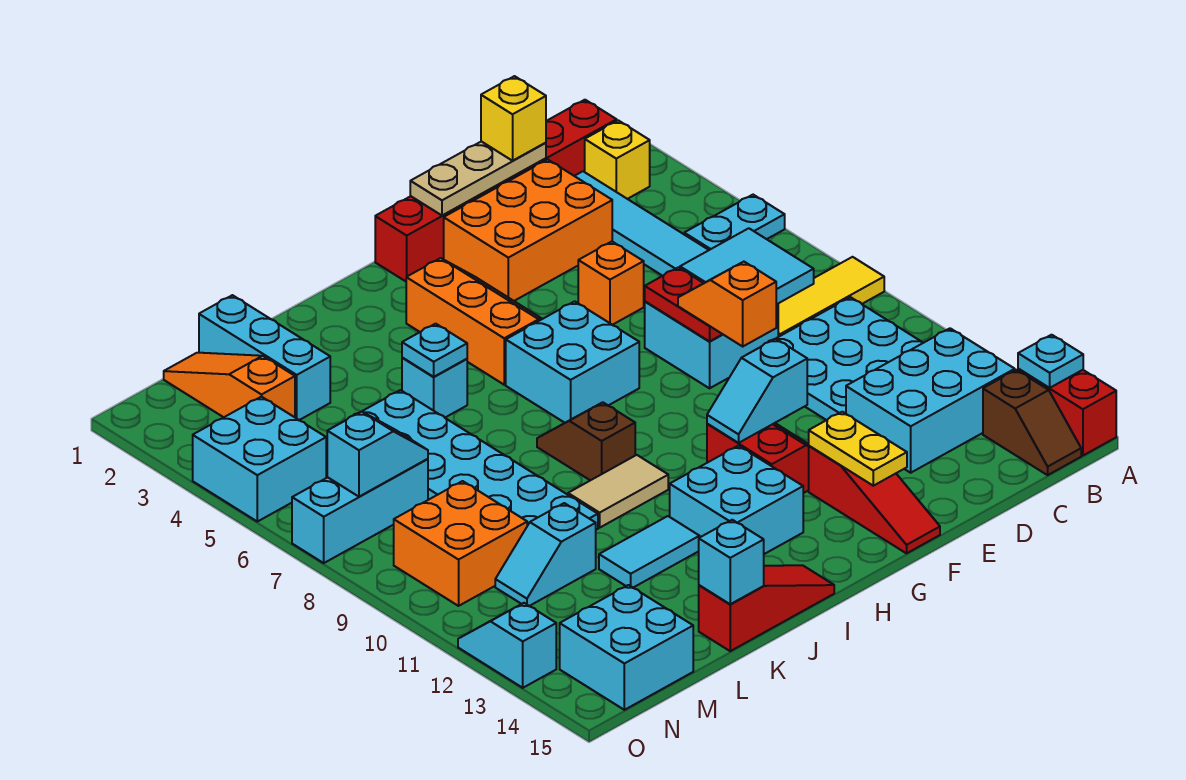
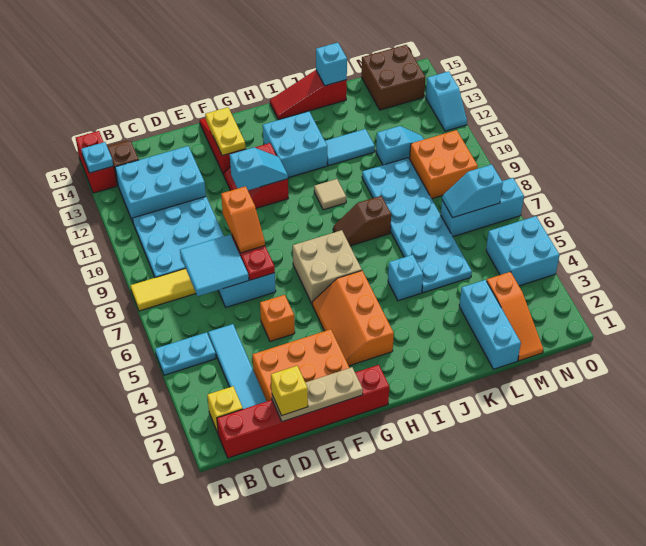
cyan brick G6:H7 level 1 -> tan brick G6:H7 level 1
brown slope I8:I9 level 1 top 9 -> brown slope I8:J8 level 1 top J
tan tile I10:J10 level 1 -> tan tile I10 level 1
cyan plate J5 level 2 -> none
cyan brick M14:N15 level 1 -> brown brick M14:N15 level 1

